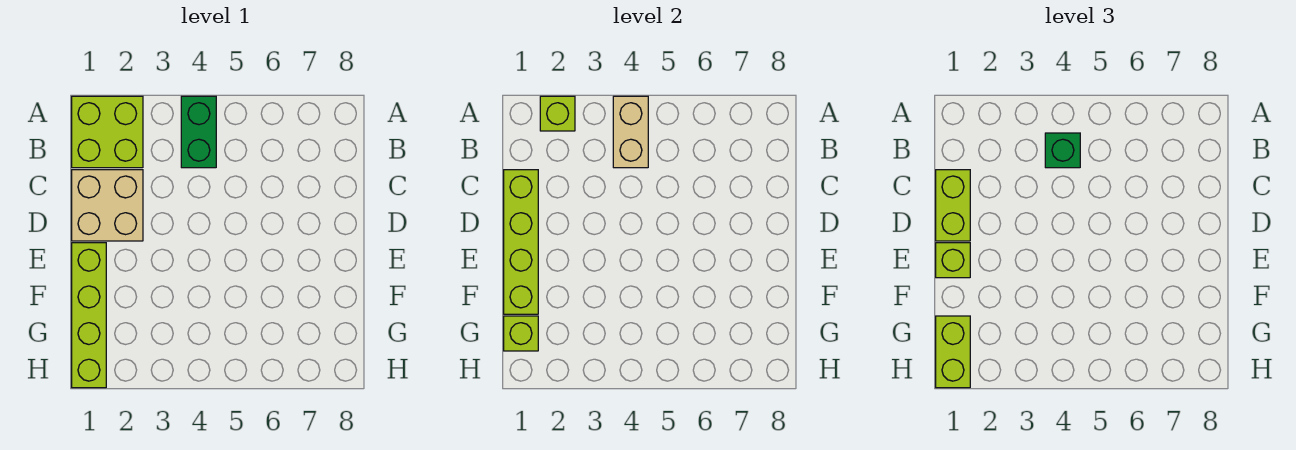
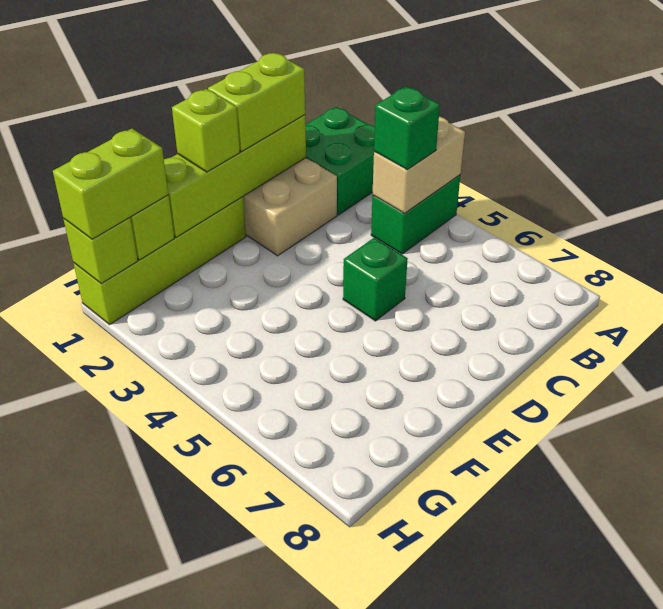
lime brick A1:B2 level 1 -> green brick A1:B2 level 1
lime brick A2 level 2 -> lime brick H1 level 2
none -> green brick D5 level 1

